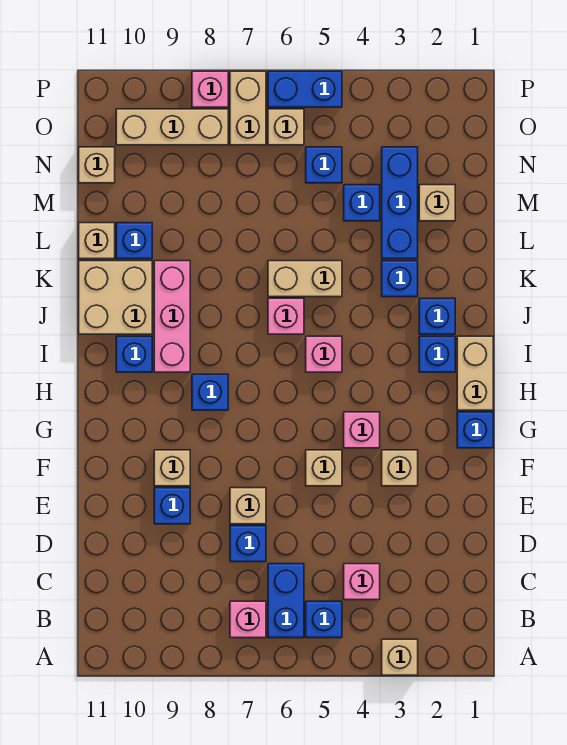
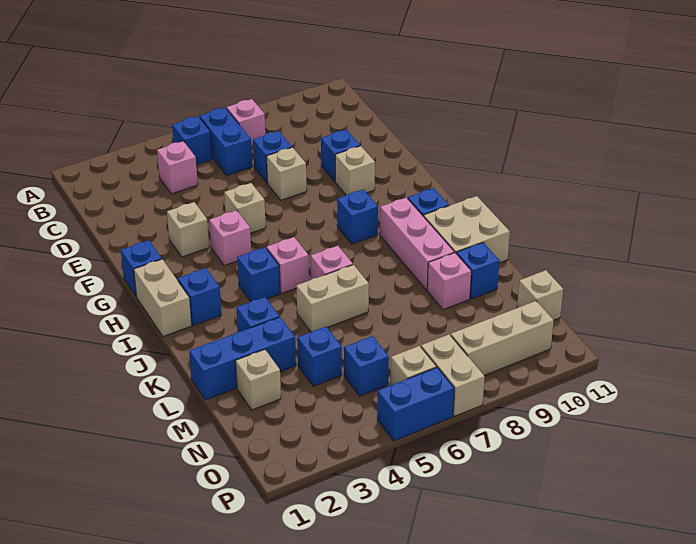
tan brick A3 level 1 -> none
blue brick J2 level 1 -> blue brick I4 level 1
blue brick L3:N3 level 1 -> blue brick L1:L3 level 1
tan brick L11 level 1 -> none
pink brick P8 level 1 -> pink brick L9 level 1

